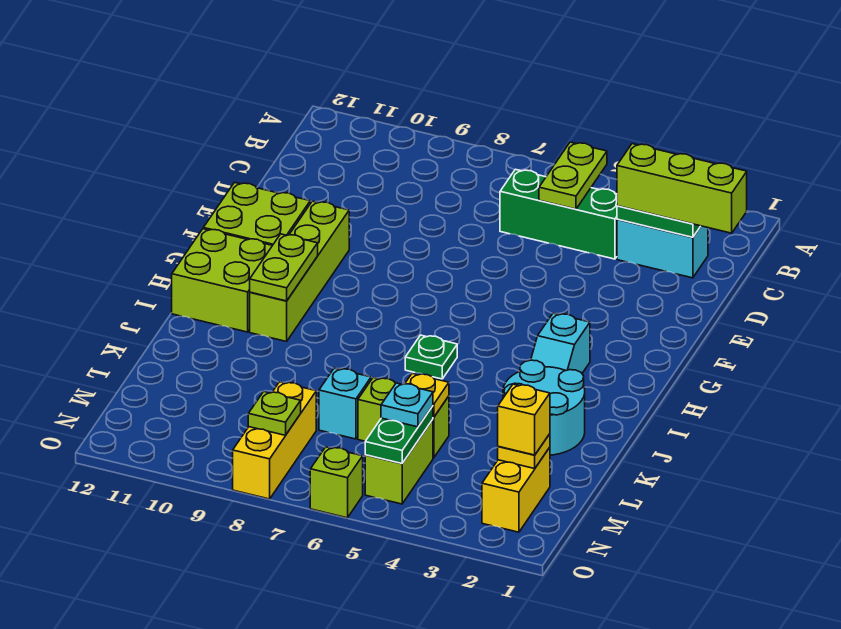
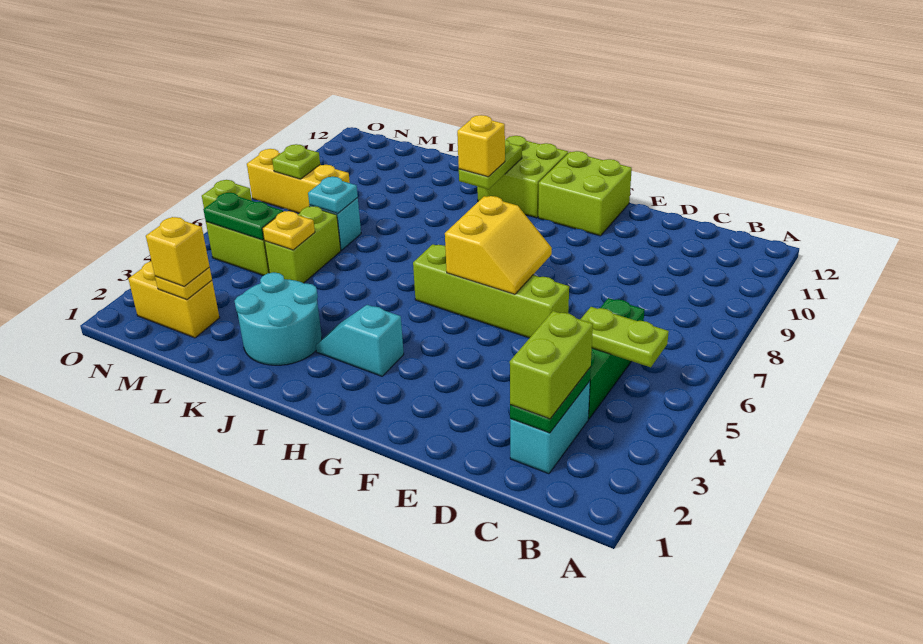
lime brick C1:C3 level 3 -> lime brick C2:C3 level 3
none -> yellow slope F6:G7 level 2 top G
lime brick F10:I10 level 1 -> lime brick E6:H6 level 1
lime plate H10:I10 level 2 -> lime plate I10:I11 level 2
green plate I6 level 1 -> none
none -> yellow brick I10 level 3
cyan plate M5 level 3 -> cyan plate L7 level 2

